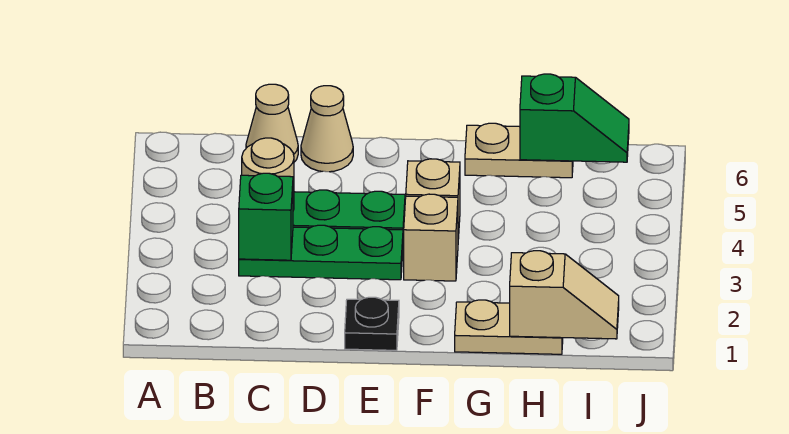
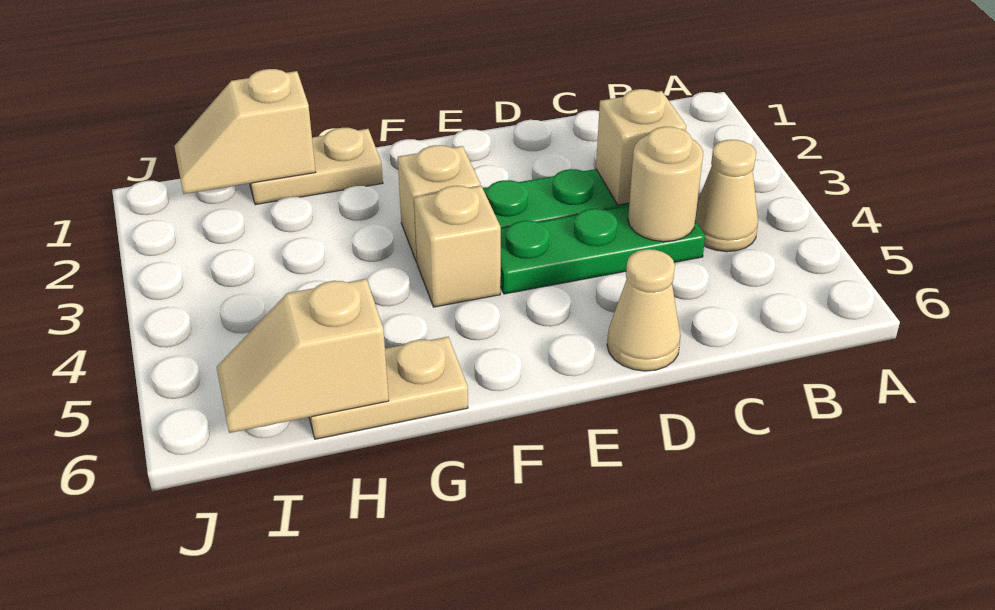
green brick C3 level 2 -> tan brick C3 level 2
tan cone C6 level 1 -> tan cone B4 level 1
black plate E1 level 1 -> none
green slope H6:I6 level 2 top H -> tan slope H6:I6 level 2 top H

